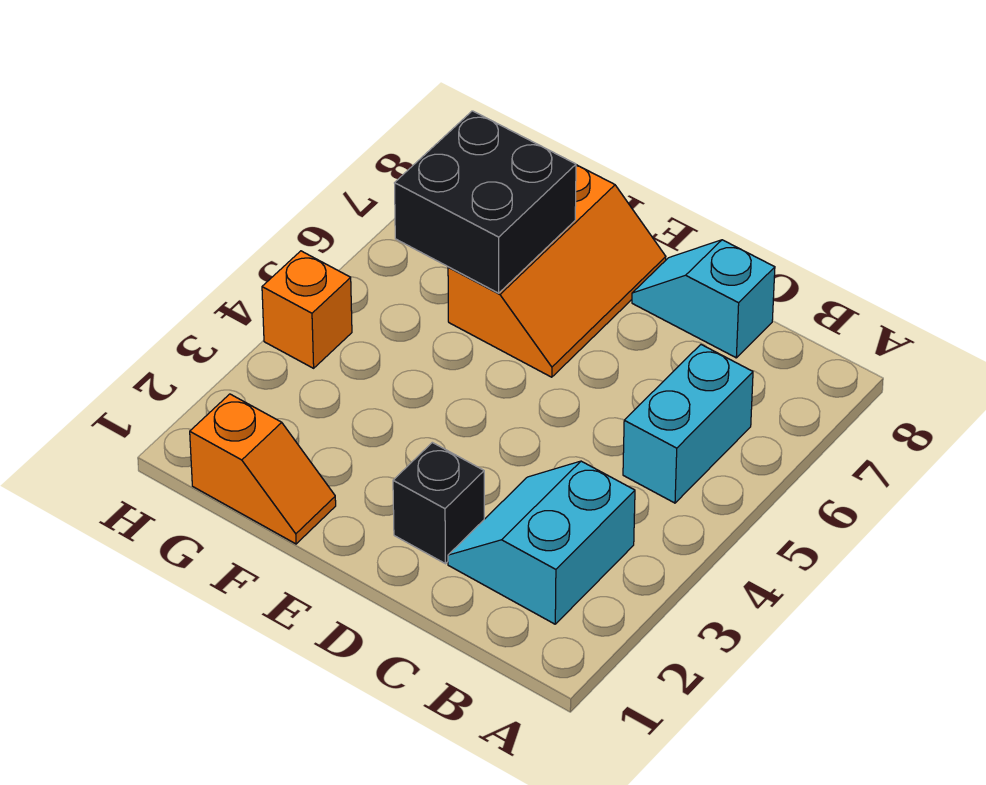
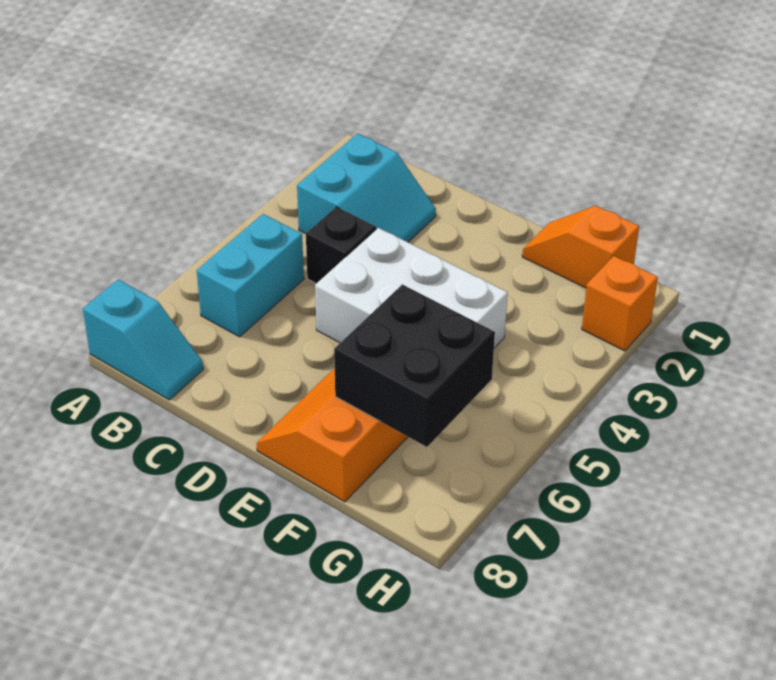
cyan slope C8:D8 level 1 top C -> cyan slope A8:B8 level 1 top A
black brick D2 level 1 -> black brick C4 level 1
none -> white brick D4:F5 level 1
orange brick H4 level 1 -> orange brick H2 level 1

